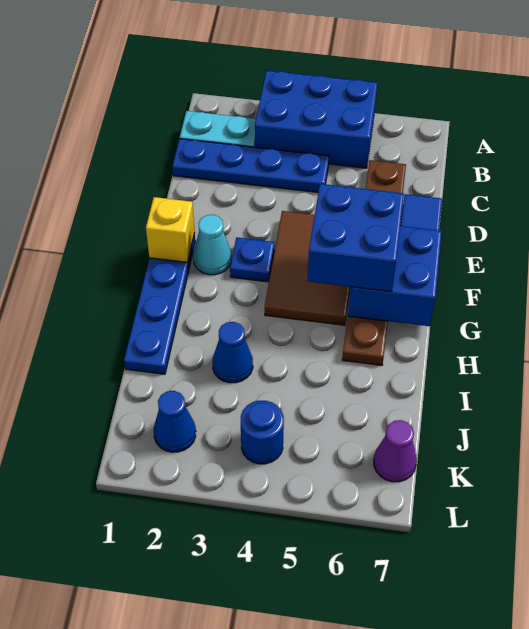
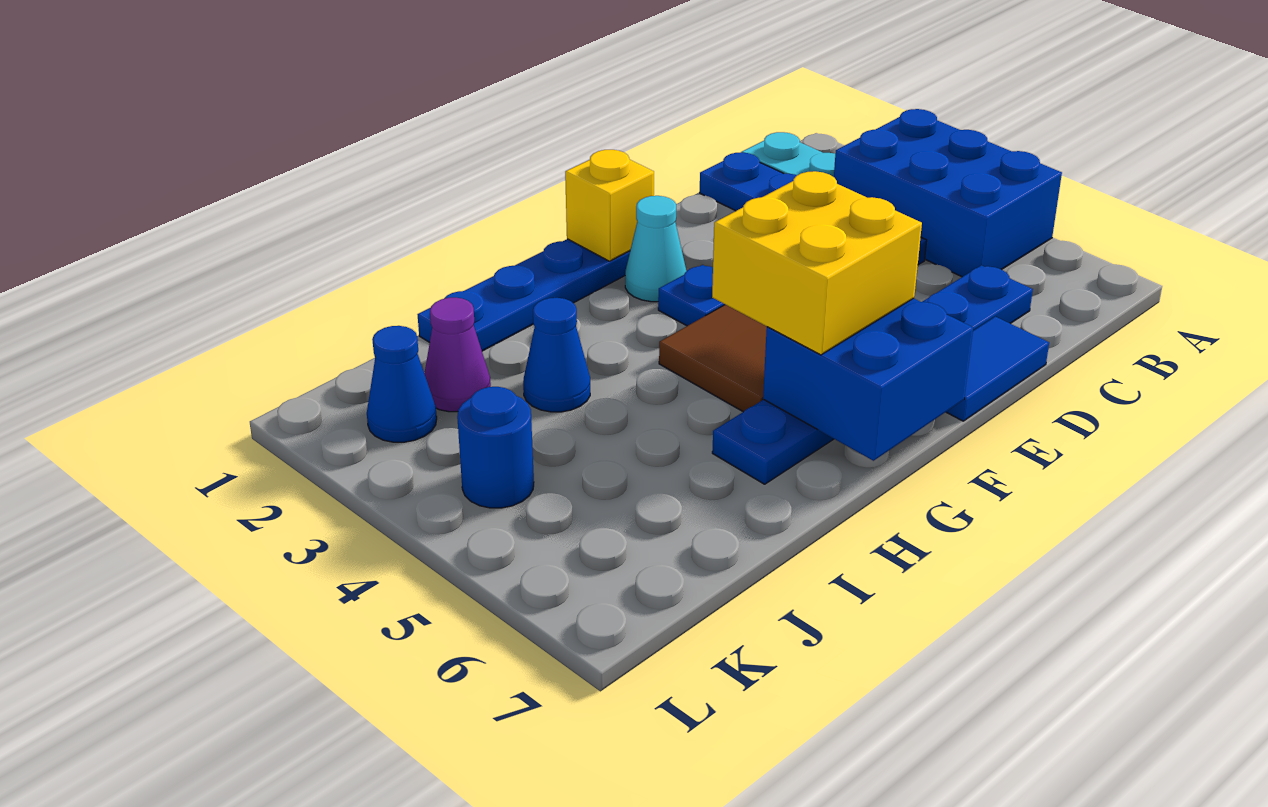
brown plate C6:H6 level 1 -> blue plate C6:H6 level 1
blue brick F5:G6 level 3 -> yellow brick F5:G6 level 3
purple cone K7 level 1 -> purple cone J2 level 1

